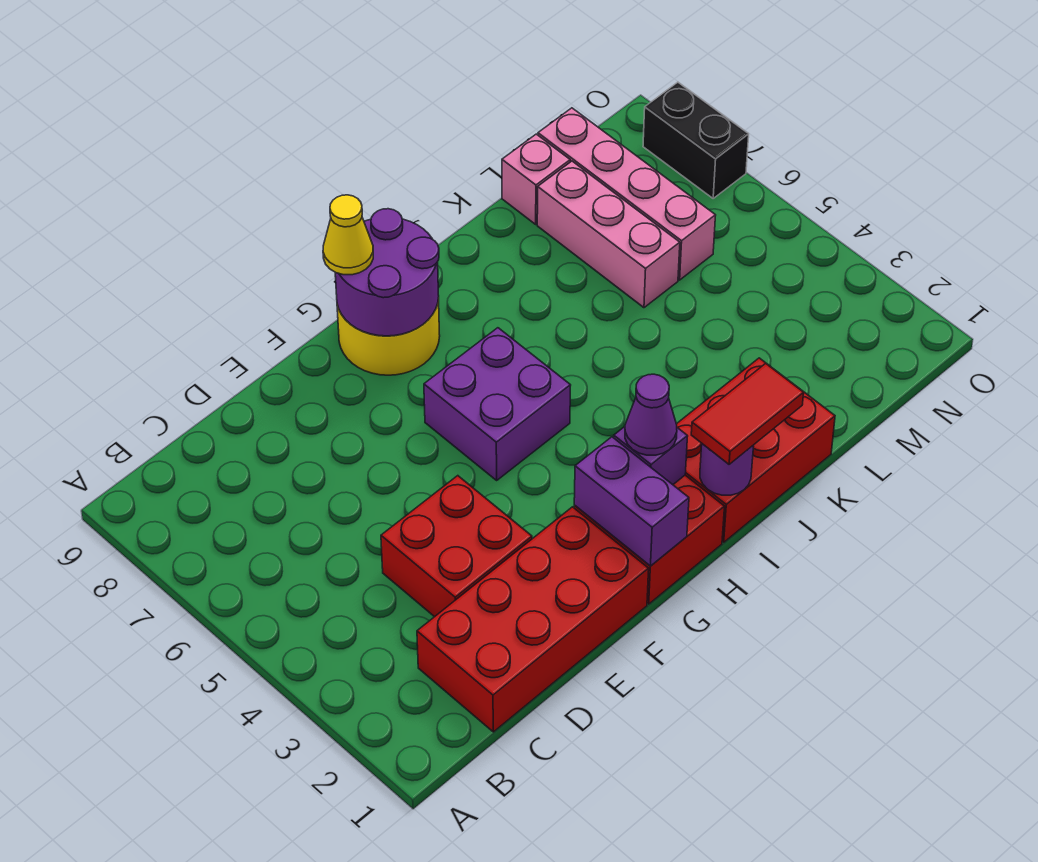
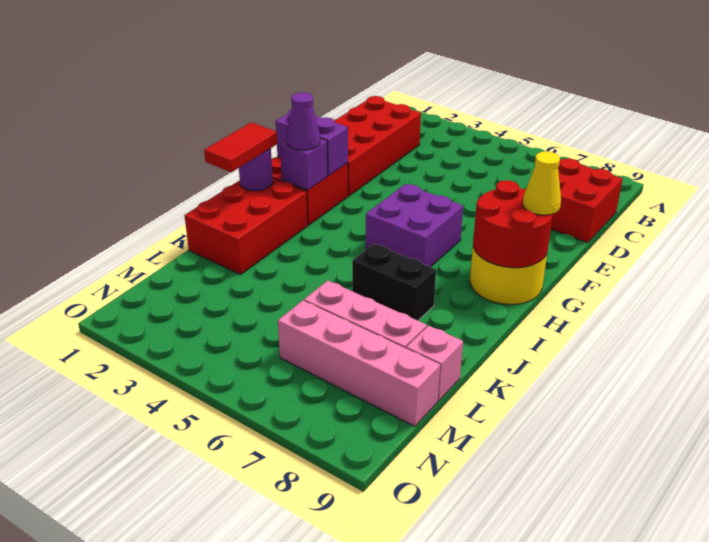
red brick D3:E4 level 1 -> red brick C8:D9 level 1
purple round brick G8:H9 level 2 -> red round brick G8:H9 level 2
black brick O7:O8 level 1 -> black brick J6:J7 level 1

